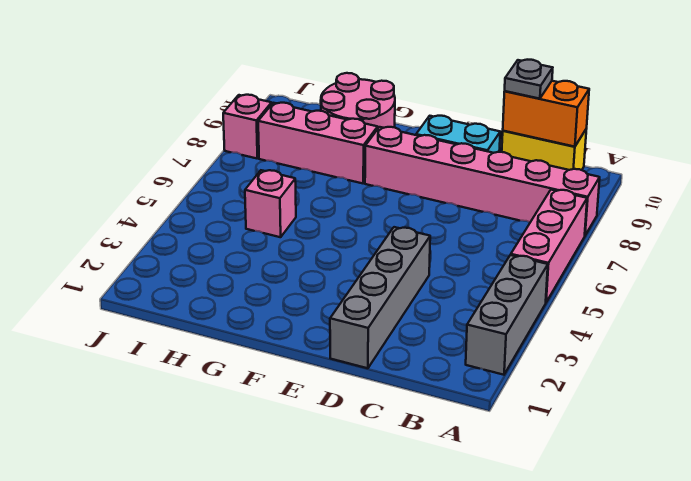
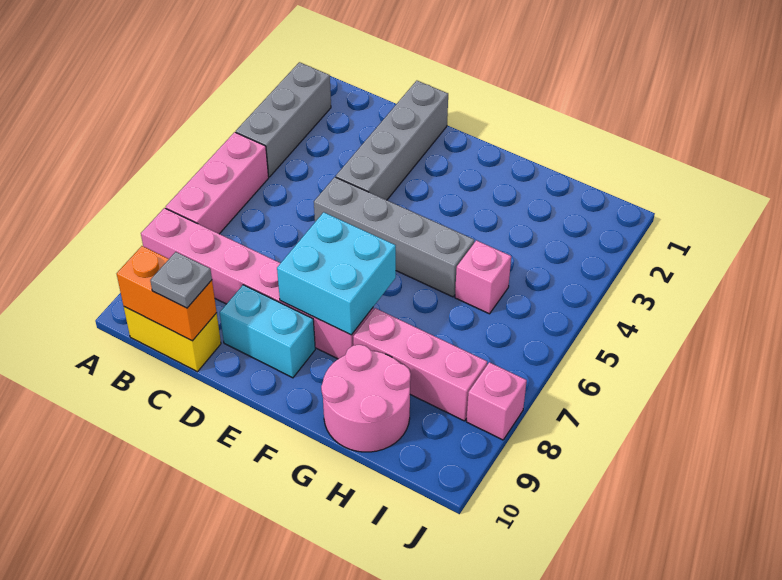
none -> grey brick D5:G5 level 1
none -> cyan brick E7:F8 level 2

